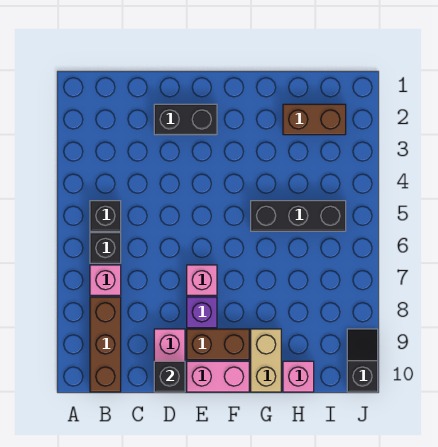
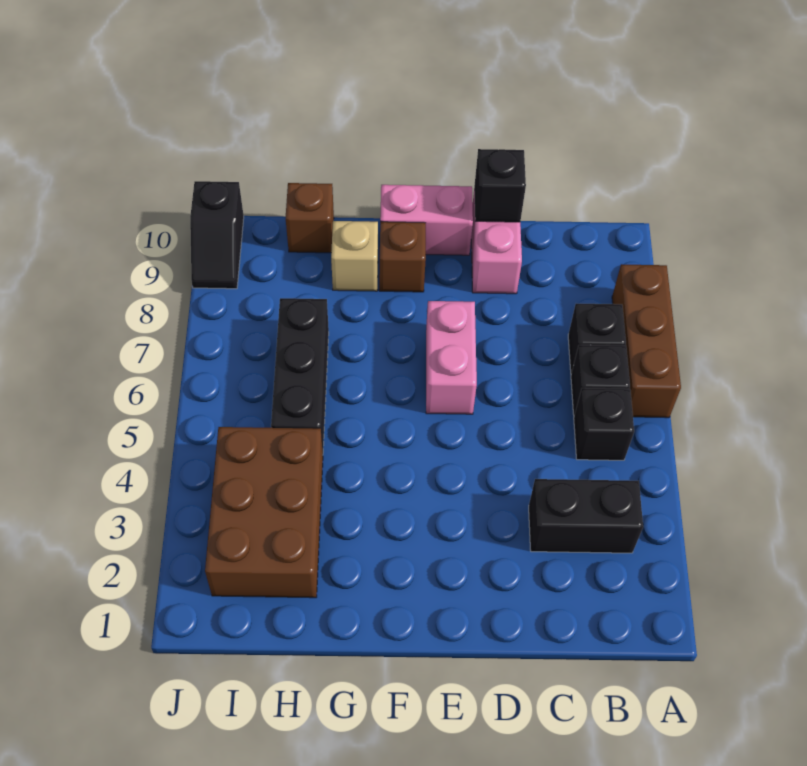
pink brick B7 level 1 -> black brick B7 level 1
brown brick B8:B10 level 1 -> brown brick A6:A8 level 1
black brick D2:E2 level 1 -> black brick B3:C3 level 1
pink brick E7 level 1 -> pink brick E6:E7 level 1
purple brick E8 level 1 -> none
brown brick E9:F9 level 1 -> brown brick F9 level 1
black brick G5:I5 level 1 -> black brick H5:H7 level 1
tan brick G9:G10 level 1 -> tan brick G9 level 1
brown brick H2:I2 level 1 -> brown brick H2:I4 level 1
pink brick H10 level 1 -> brown brick H10 level 1

